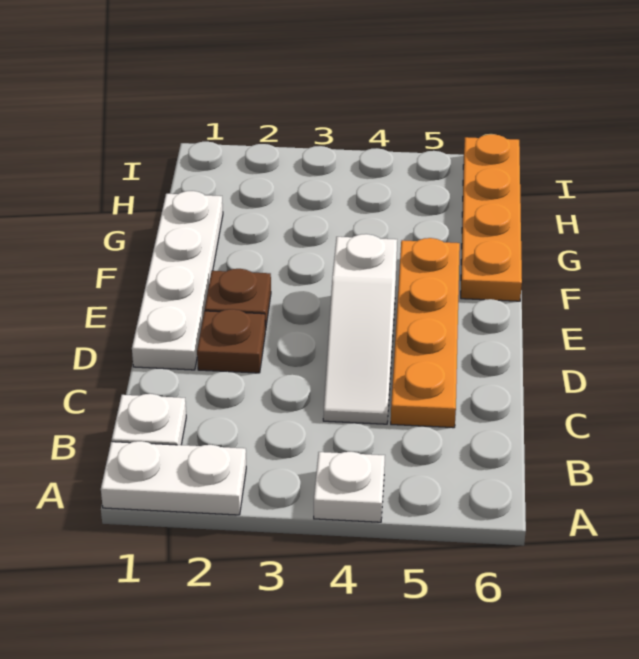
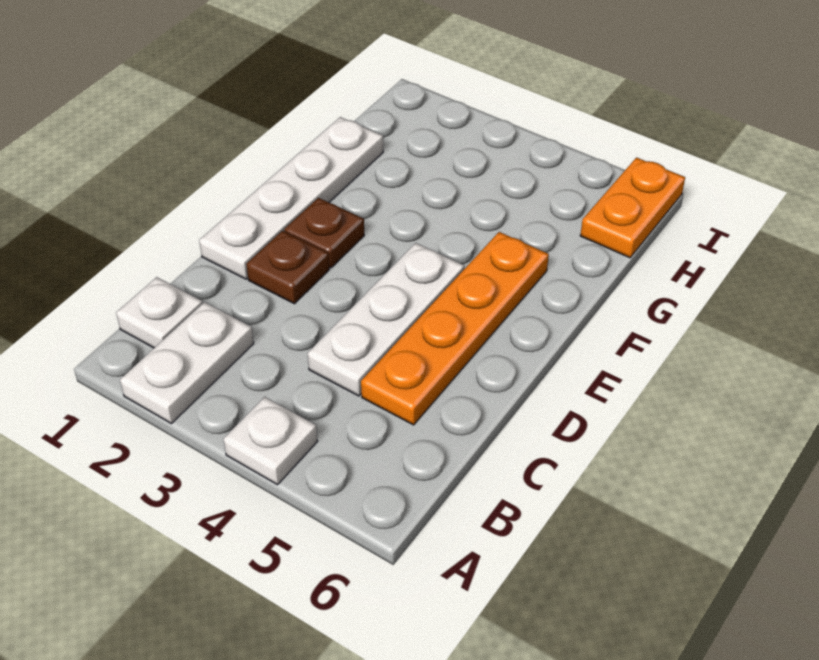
white plate A1:A2 level 1 -> white plate A2:B2 level 1
white slope C4:E4 level 1 top E -> white plate C4:E4 level 1
orange plate F6:I6 level 1 -> orange plate H6:I6 level 1

